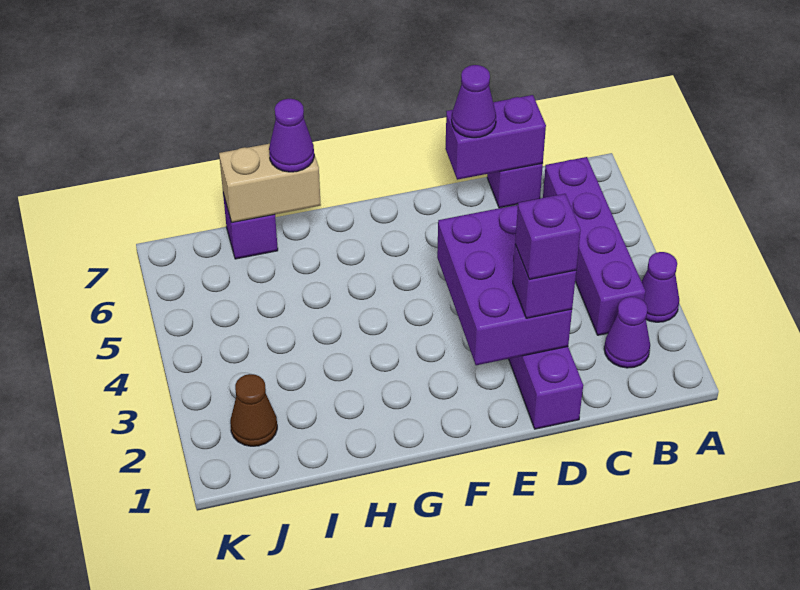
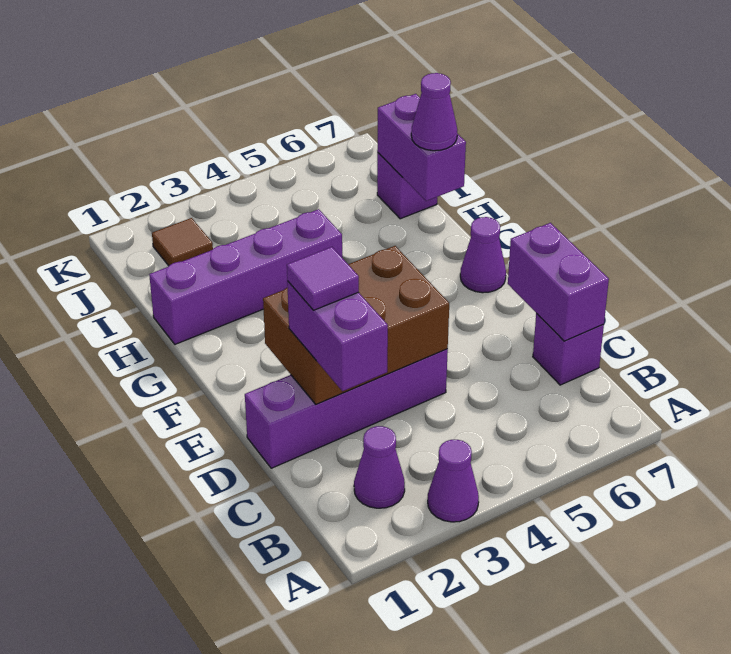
purple brick B3:B6 level 1 -> purple brick H1:H4 level 1
purple brick D2:E4 level 2 -> brown brick D2:E4 level 2
purple brick D2 level 3 -> purple brick C2:D2 level 3
purple brick D2 level 4 -> purple tile D2 level 4
purple cone D7 level 3 -> purple cone F7 level 1
tan brick H7:I7 level 2 -> purple brick H7:I7 level 2
brown cone J2 level 1 -> brown tile J2 level 1

